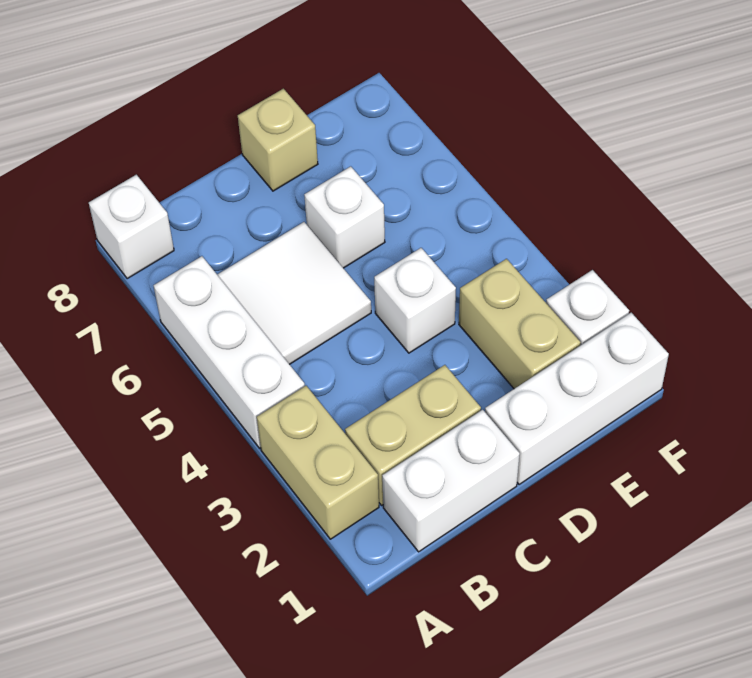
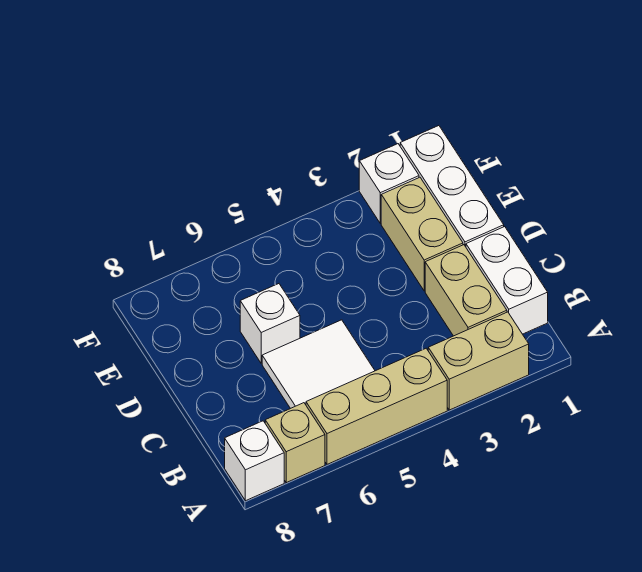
white brick A4:A6 level 1 -> tan brick A4:A6 level 1
white brick D4 level 1 -> none
tan brick D8 level 1 -> tan brick A7 level 1
tan brick E2:E3 level 1 -> tan brick D2:E2 level 1

